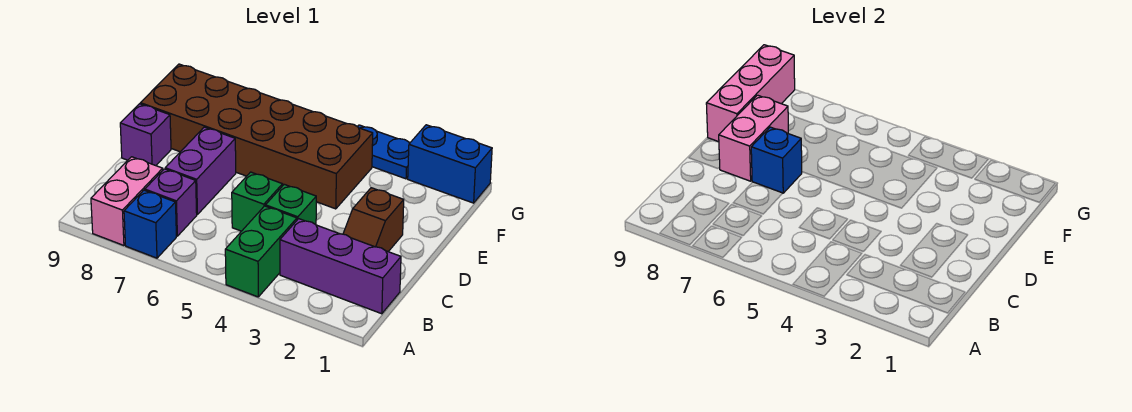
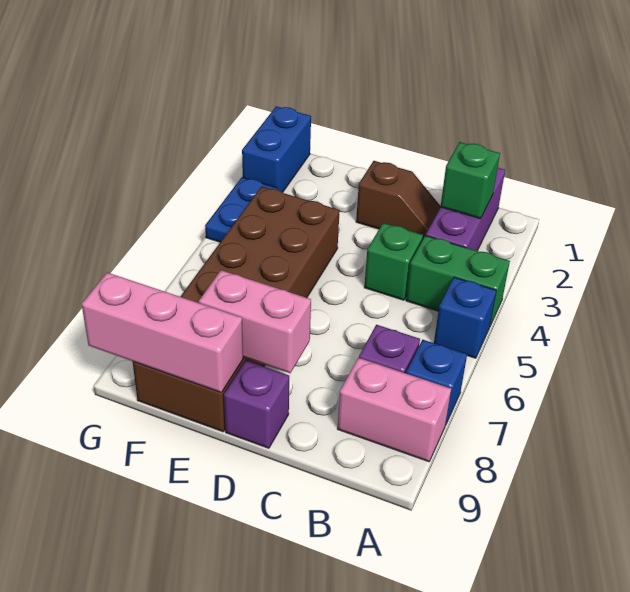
green brick C5 level 1 -> green brick B2 level 2
purple brick C7:D7 level 1 -> none
blue brick D7 level 2 -> blue brick A5 level 1

